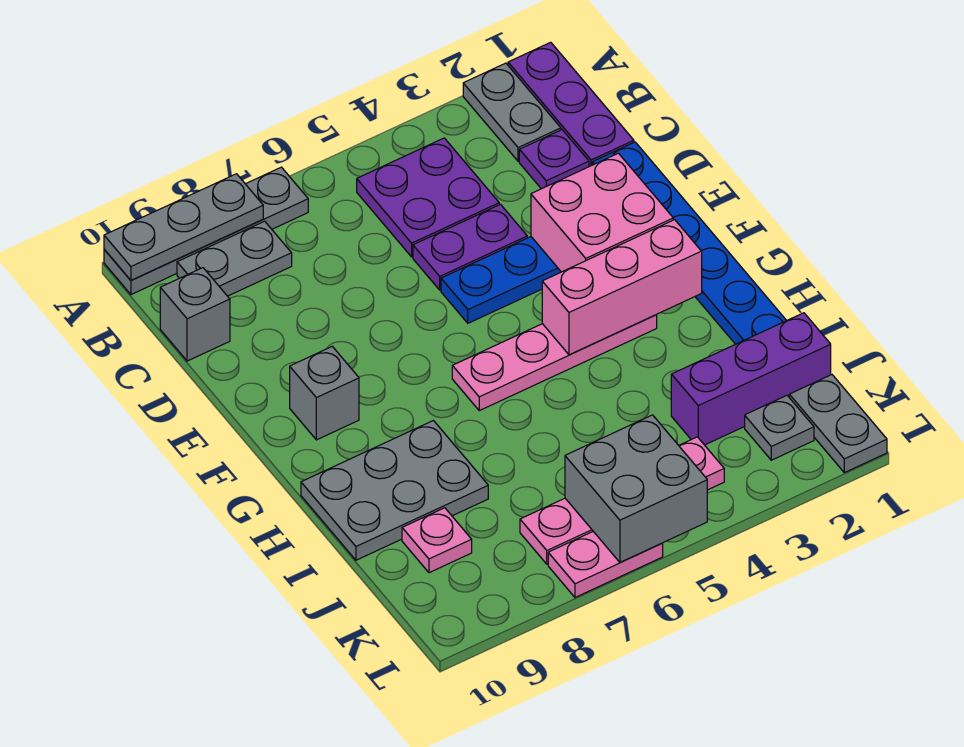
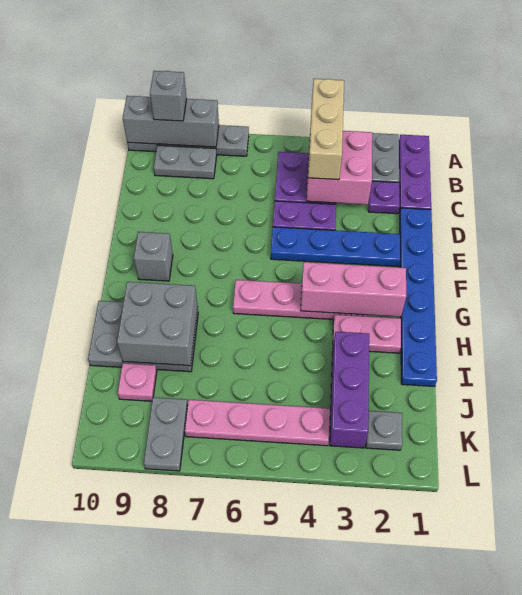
none -> tan brick A4:C4 level 3
grey plate A8:A10 level 2 -> grey brick A8:A10 level 2
grey brick C10 level 1 -> grey brick A9 level 3
pink brick E2:F3 level 2 -> pink brick B3:C4 level 2
purple brick J1:J3 level 1 -> purple brick I3:K3 level 1
grey plate K1:L1 level 1 -> grey plate K8:L8 level 1
grey brick K5:L6 level 2 -> grey brick H8:I9 level 2
pink plate L6:L7 level 1 -> pink plate H2:H3 level 1

